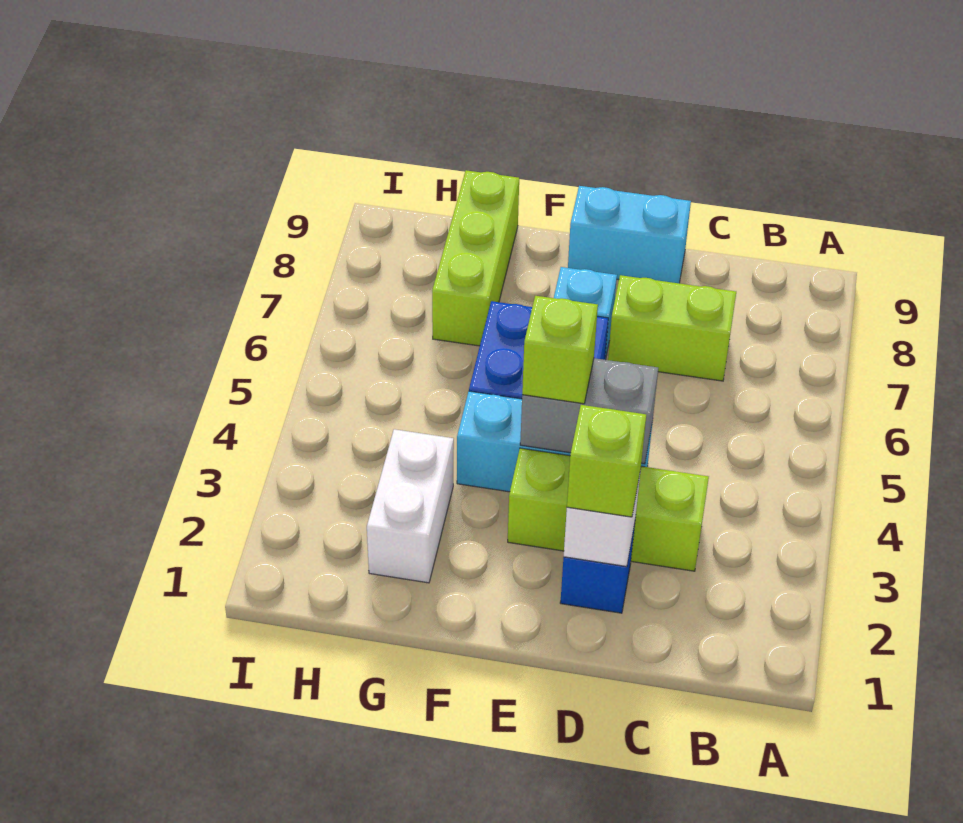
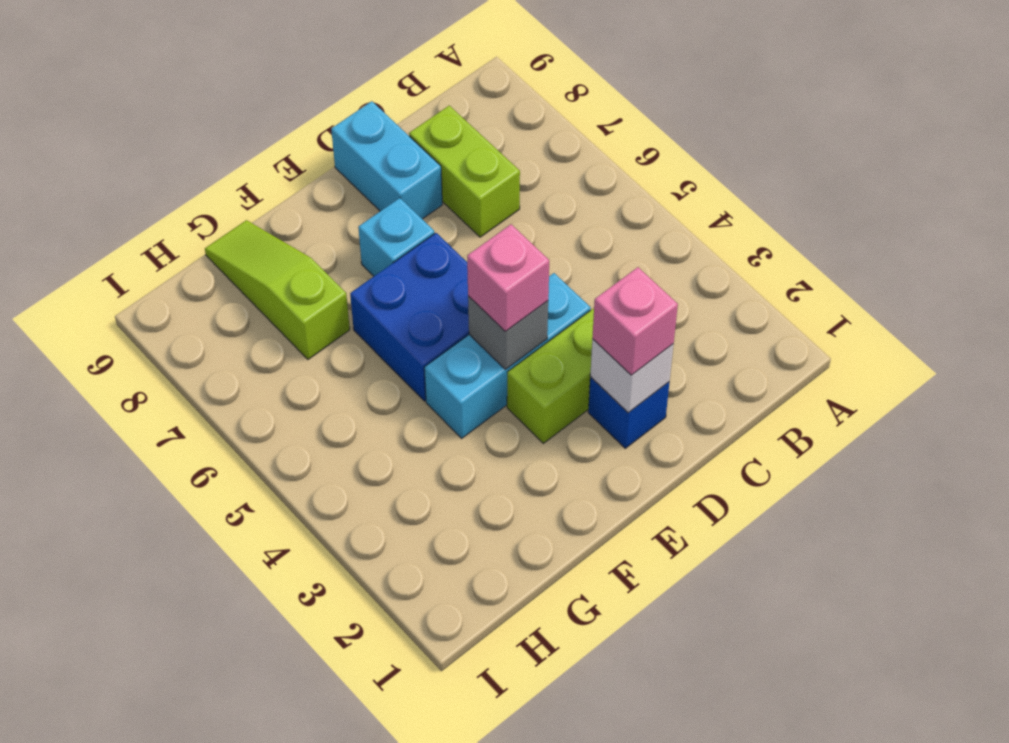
lime brick C7:D7 level 1 -> lime brick C7:C8 level 1
lime brick D2 level 3 -> pink brick D2 level 3
grey brick D4:E4 level 2 -> grey brick E4 level 2
cyan brick D9:E9 level 1 -> cyan brick D8:D9 level 1
lime brick E4 level 3 -> pink brick E4 level 3
white brick G2:G3 level 1 -> none
lime brick G7:G9 level 1 -> lime slope G7:G9 level 1 top 7

